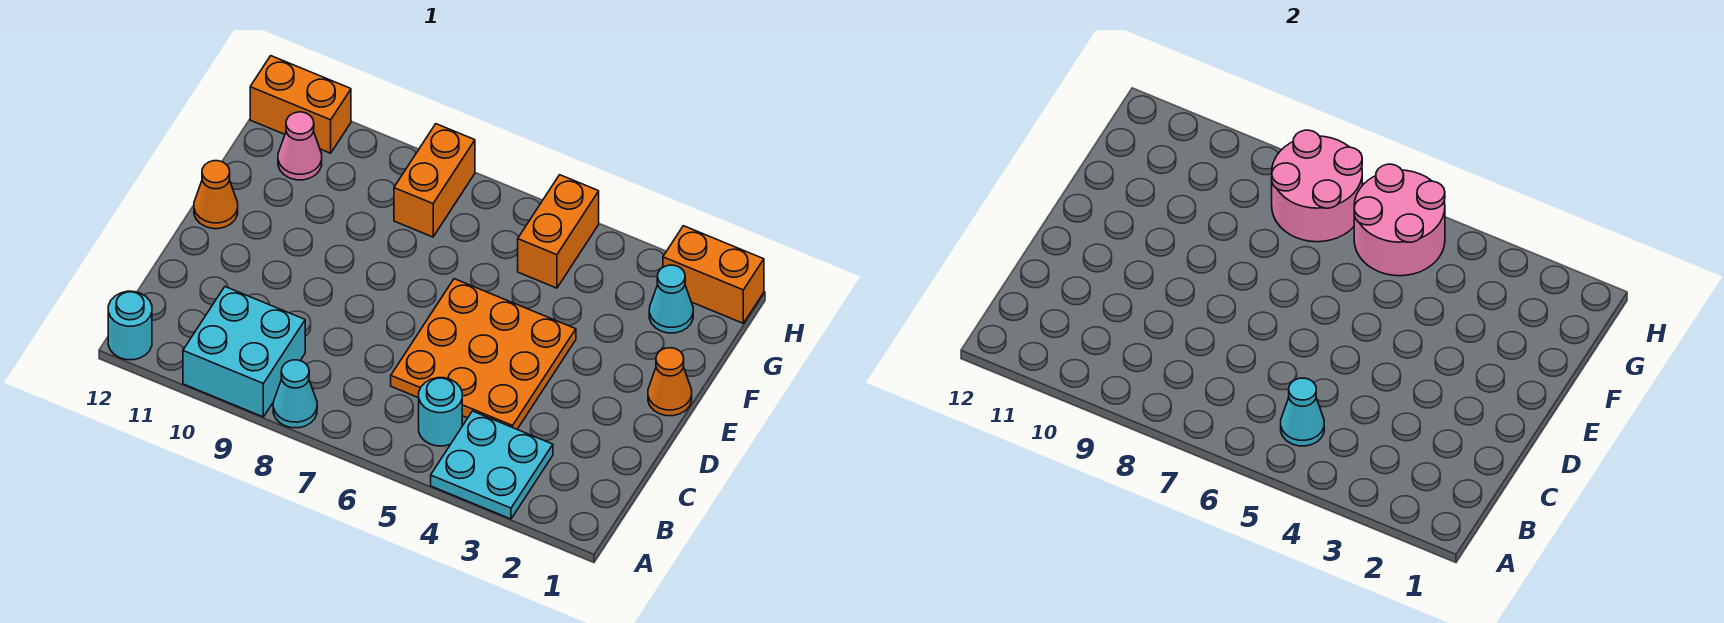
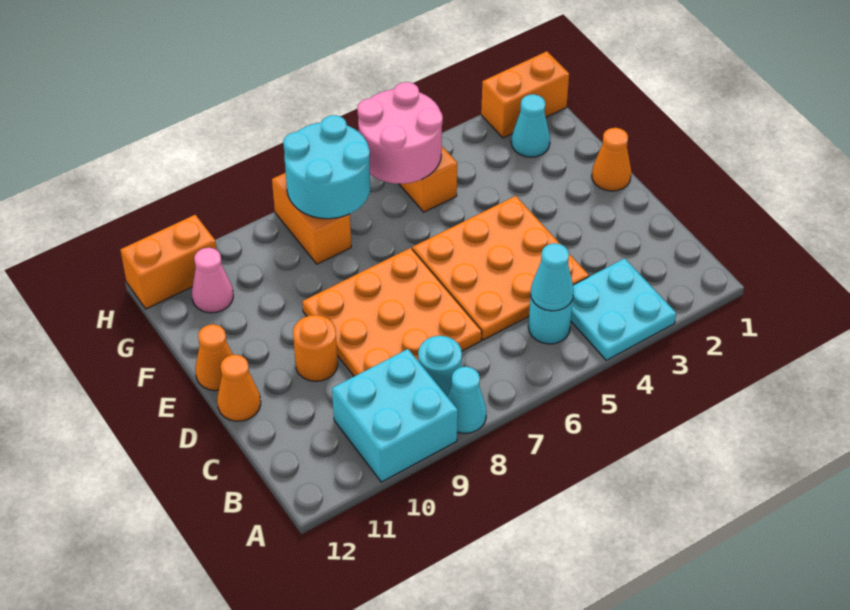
cyan round brick A12 level 1 -> cyan round brick B8 level 1
none -> orange plate C7:E9 level 1
none -> orange round brick D10 level 1
none -> orange cone D12 level 1
pink round brick G7:H8 level 2 -> cyan round brick G7:H8 level 2

